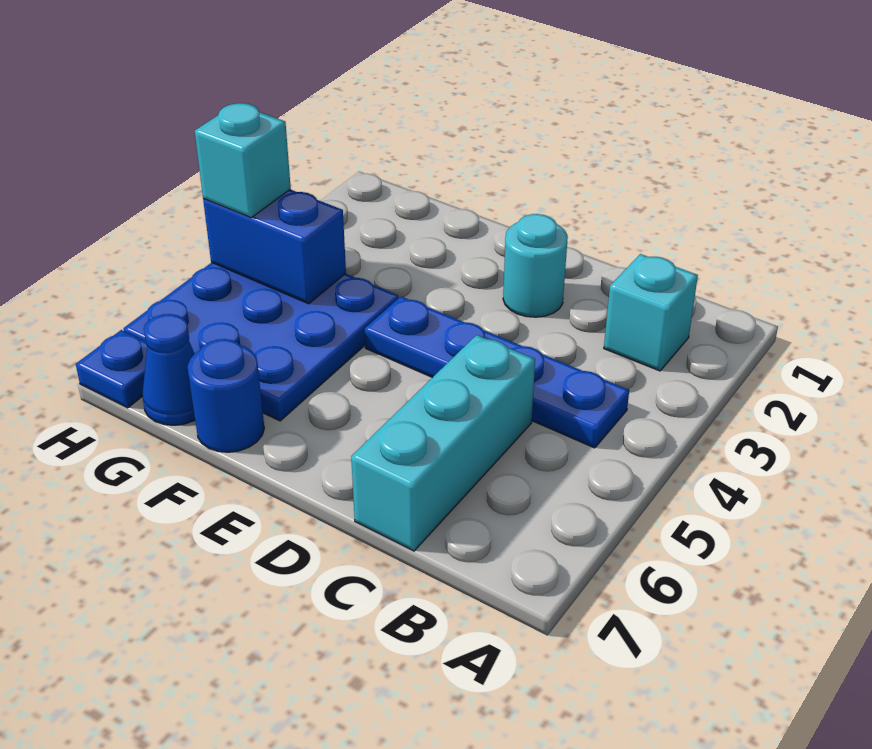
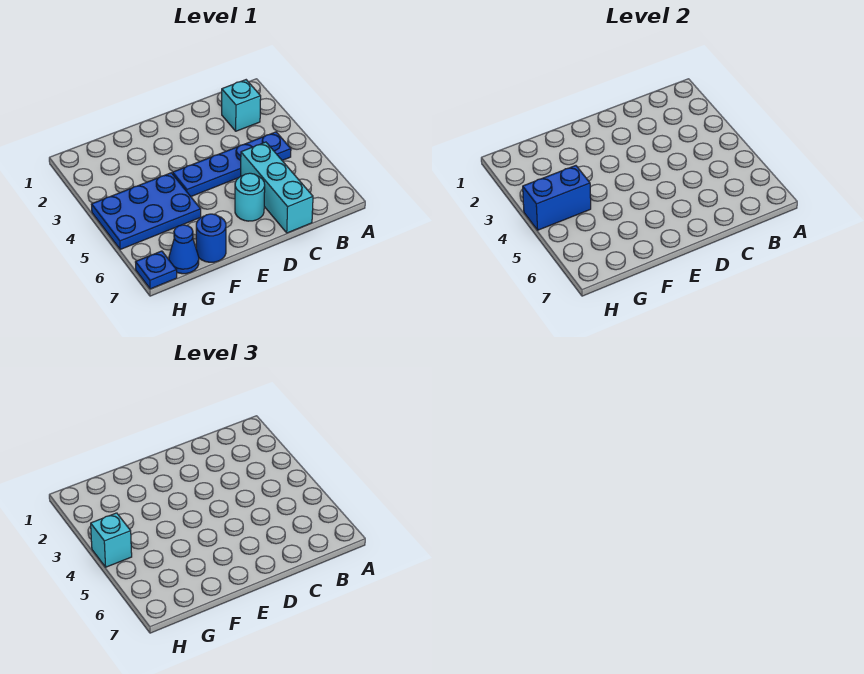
cyan round brick D2 level 1 -> cyan round brick D6 level 1
blue plate F4:H6 level 1 -> blue plate F4:H5 level 1

